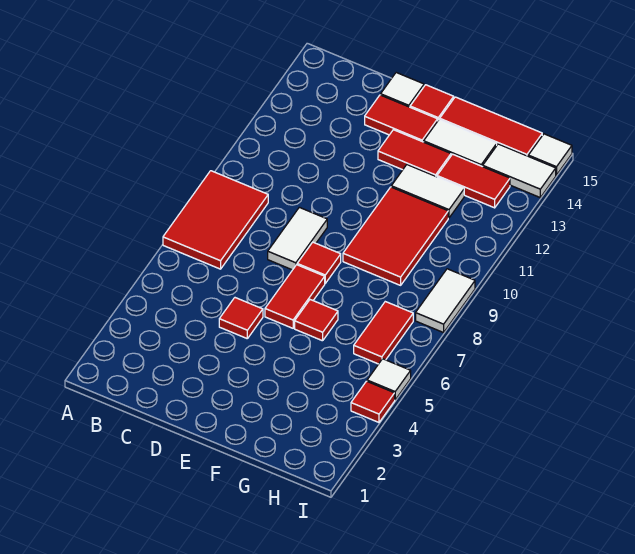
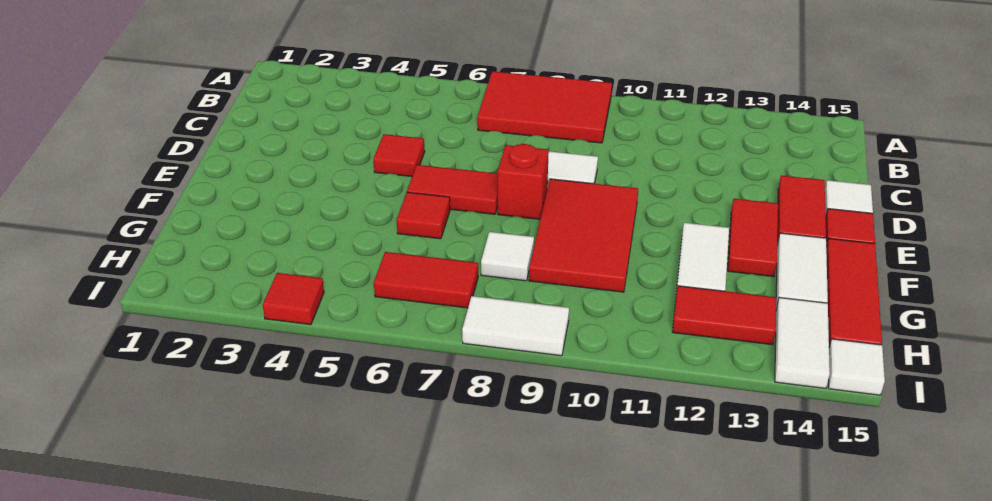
red tile E8 level 1 -> red brick E8 level 1
red tile F9:G11 level 1 -> red tile E9:G10 level 1
red tile G13:H13 level 1 -> red tile H12:H13 level 1
white tile I5 level 1 -> white tile G8 level 1

